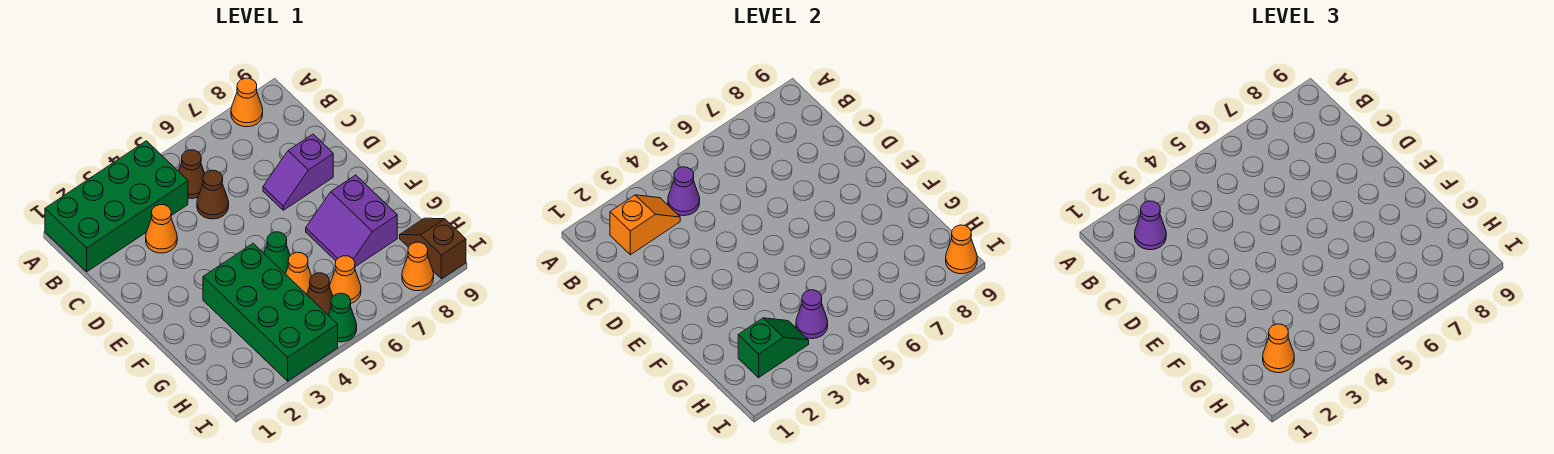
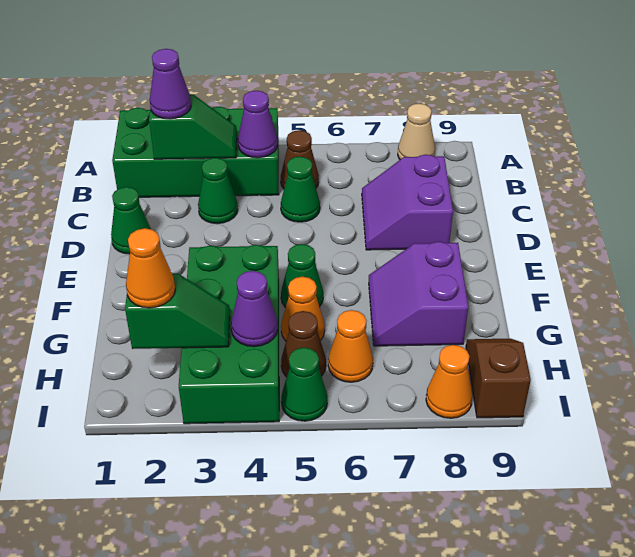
orange cone A8 level 1 -> tan cone A8 level 1
orange slope B2:B3 level 2 top 2 -> green slope B2:B3 level 2 top 2
orange cone C3 level 1 -> green cone C3 level 1
brown cone C5 level 1 -> green cone C5 level 1
none -> green cone D1 level 1
purple slope D7:D8 level 1 top 8 -> purple slope C7:D8 level 1 top 8
orange cone I9 level 2 -> none

